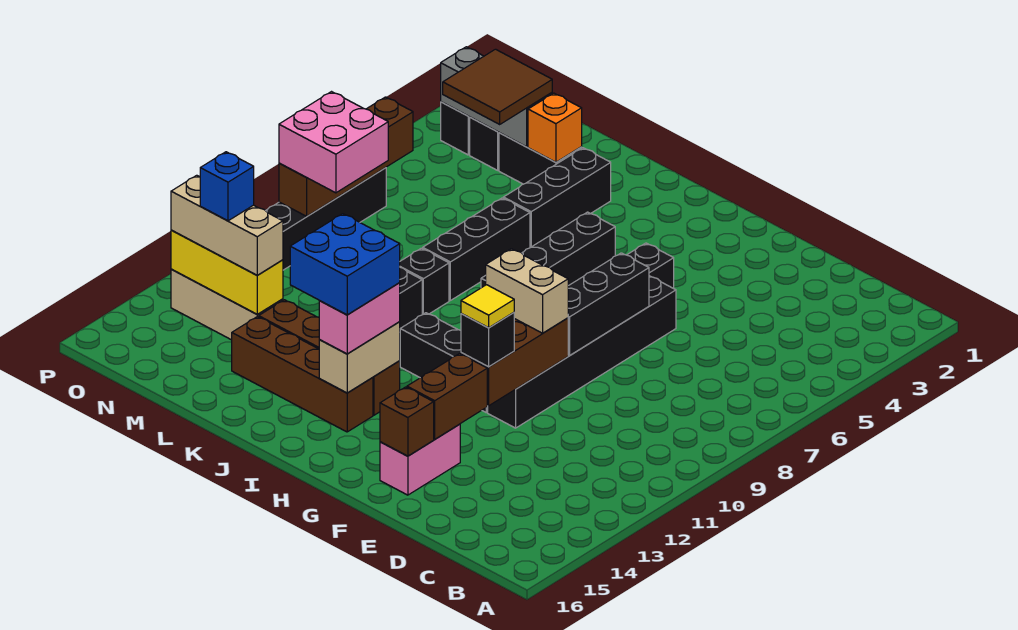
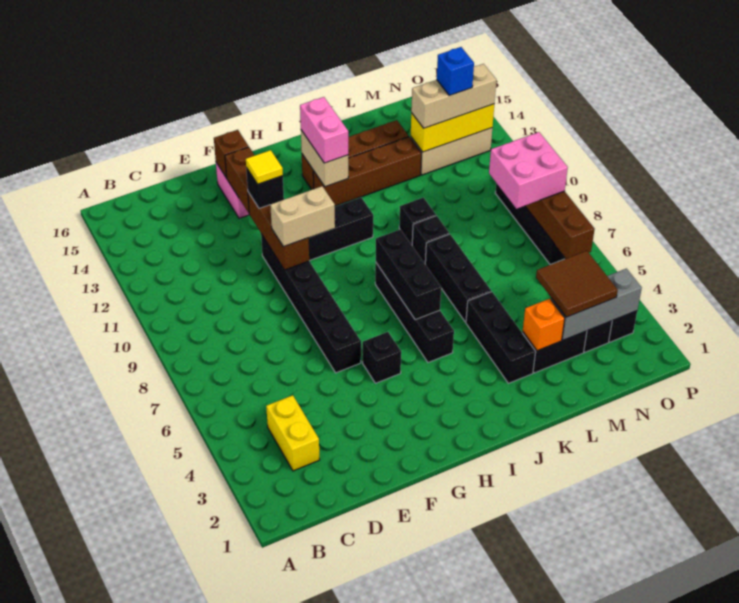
none -> yellow brick C3:C4 level 1
black brick F7:F9 level 2 -> black brick I6:I8 level 2
blue brick I13:J14 level 4 -> none

